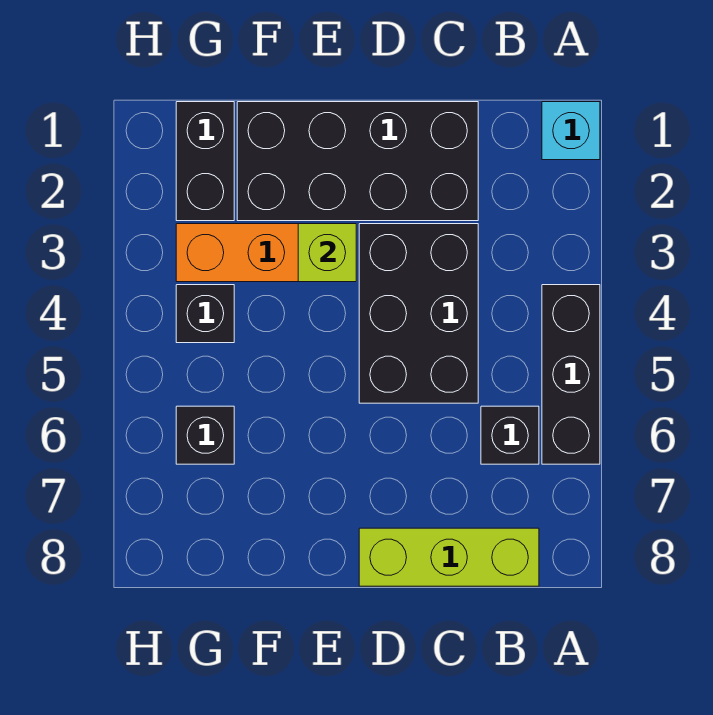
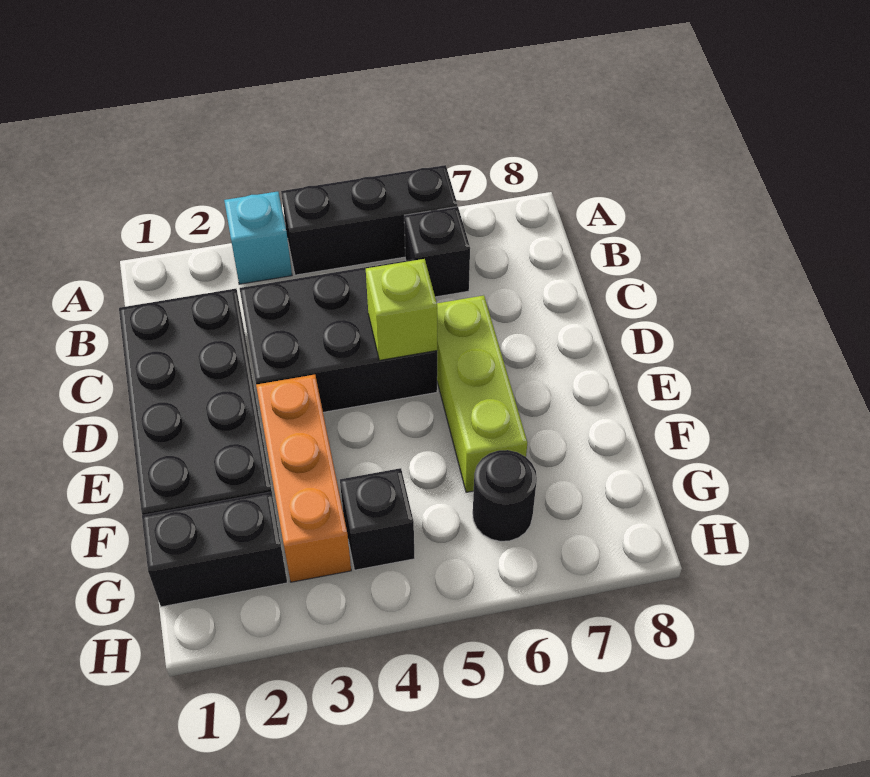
cyan brick A1 level 1 -> cyan brick A3 level 1
lime brick B8:D8 level 1 -> lime brick D6:F6 level 1
lime brick E3 level 2 -> lime brick D5 level 2
black brick G6 level 1 -> black round brick G6 level 1

